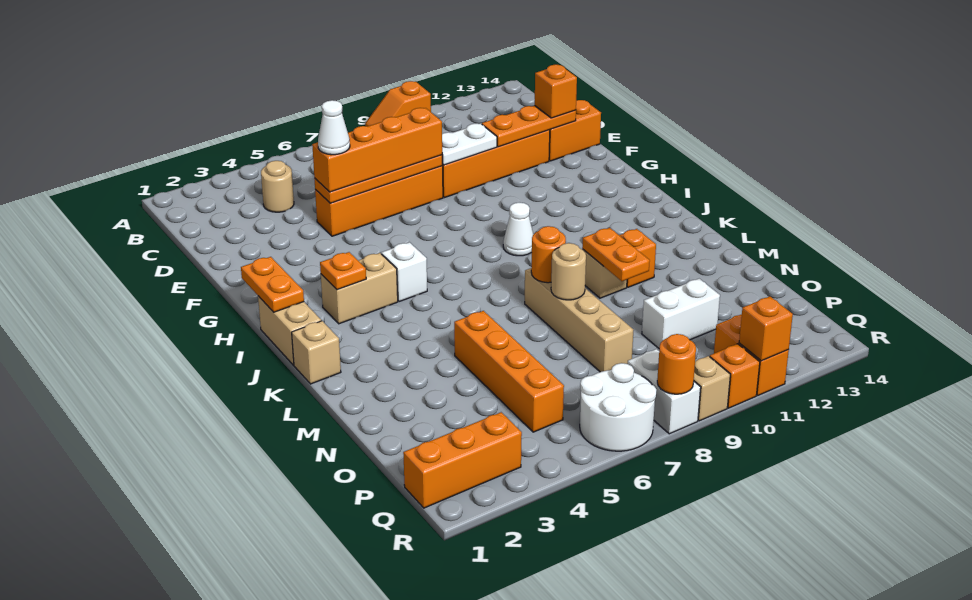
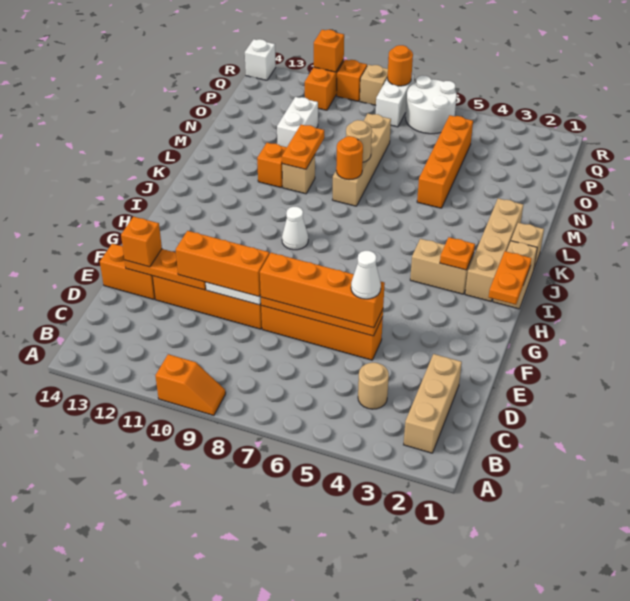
none -> tan brick B2:D2 level 1
none -> tan brick I2:L2 level 1
white brick I5 level 1 -> white brick R14 level 1
white brick O10:O11 level 1 -> white brick N11:O11 level 1
orange brick Q1:Q3 level 1 -> orange brick E9:E11 level 3

